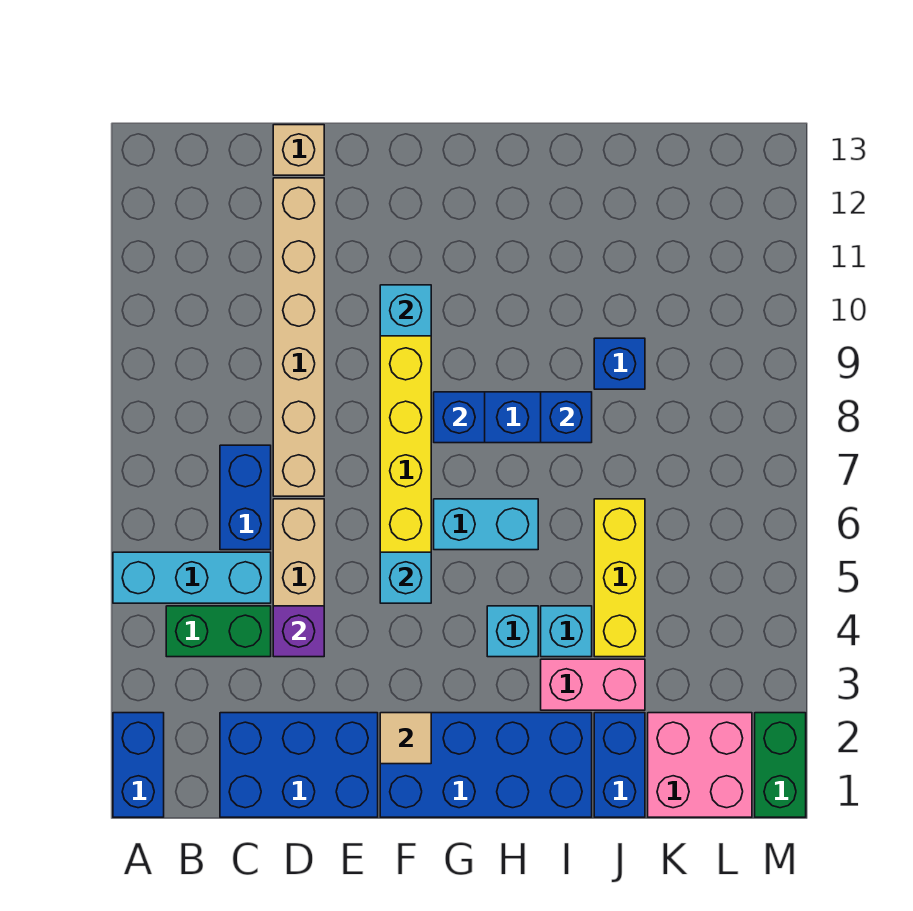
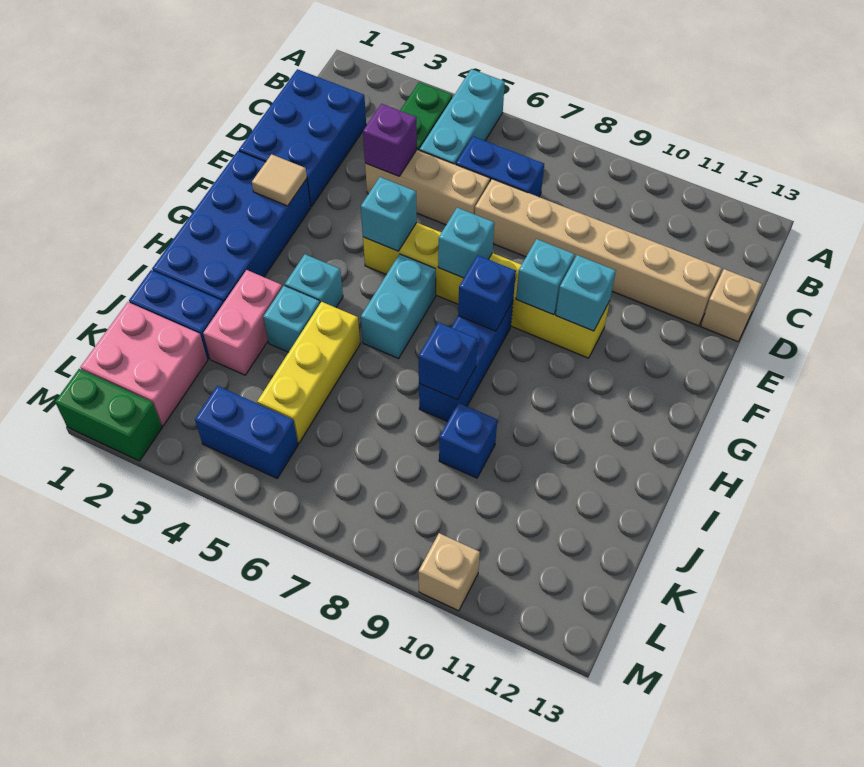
blue brick A1:A2 level 1 -> blue brick L4:L5 level 1
none -> cyan brick F7 level 2
none -> cyan brick F9 level 2
yellow brick J4:J6 level 1 -> yellow brick I5:K5 level 1
none -> tan brick M10 level 1

